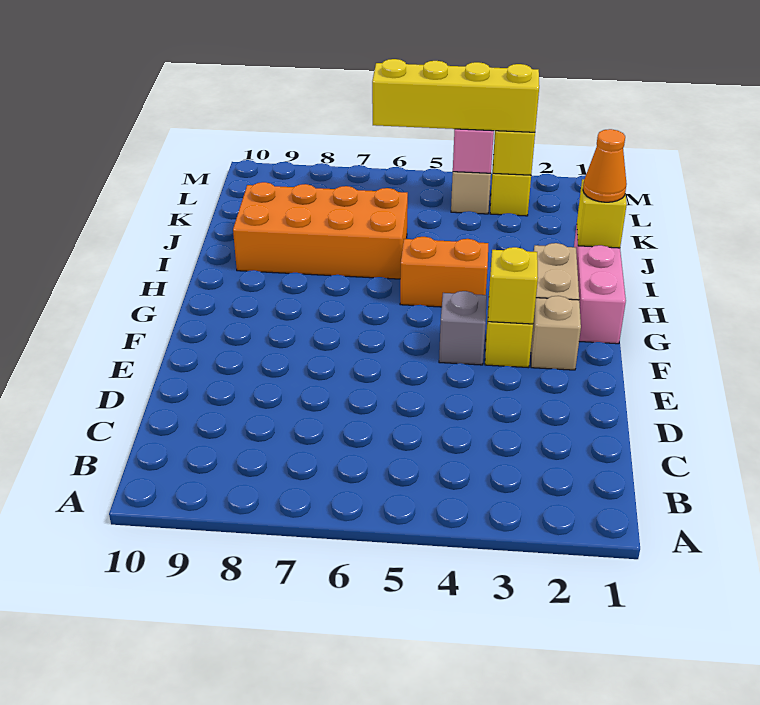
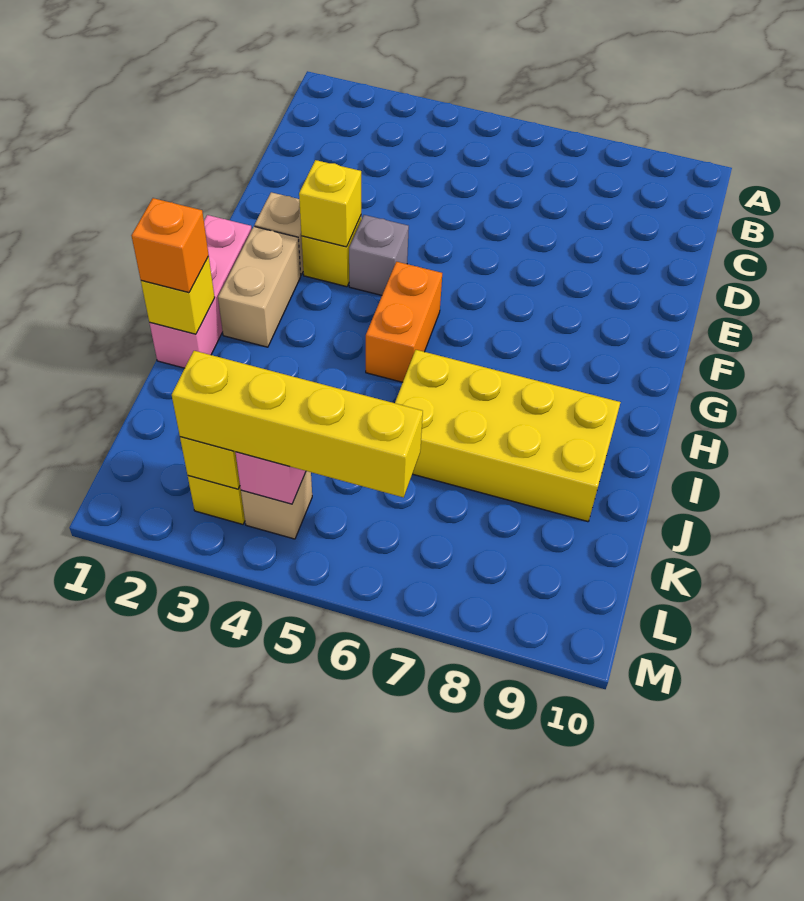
orange brick H4:H5 level 1 -> orange brick G5:H5 level 1
orange cone I1 level 3 -> orange brick I1 level 3
orange brick I6:J9 level 1 -> yellow brick I6:J9 level 1

